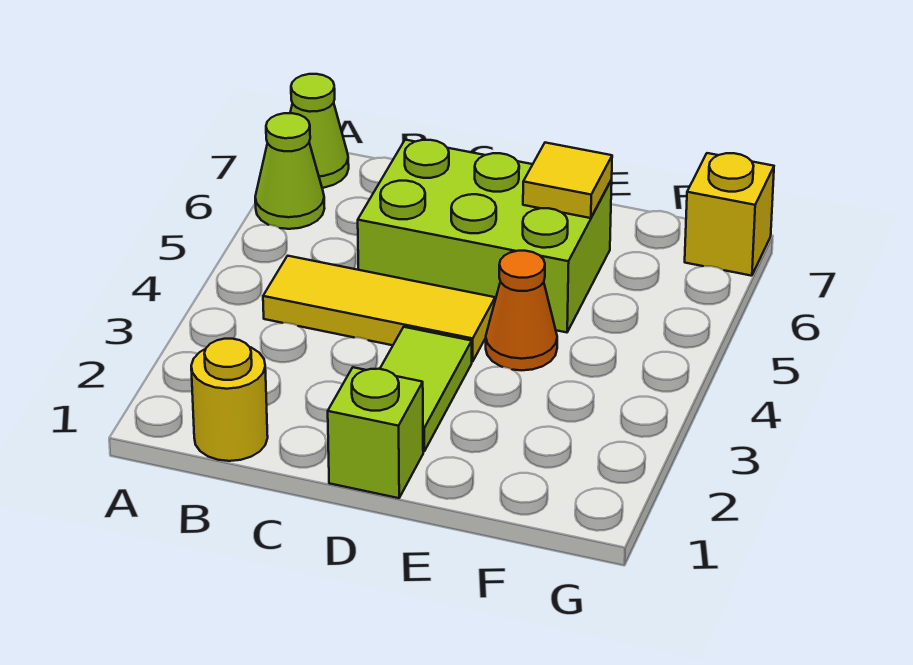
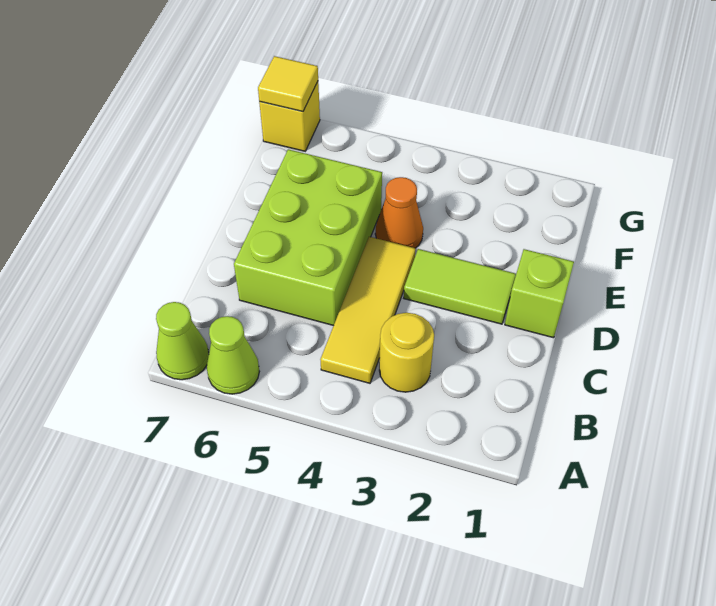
yellow round brick B1 level 1 -> yellow round brick B3 level 1
yellow tile E6 level 2 -> yellow tile G7 level 2

